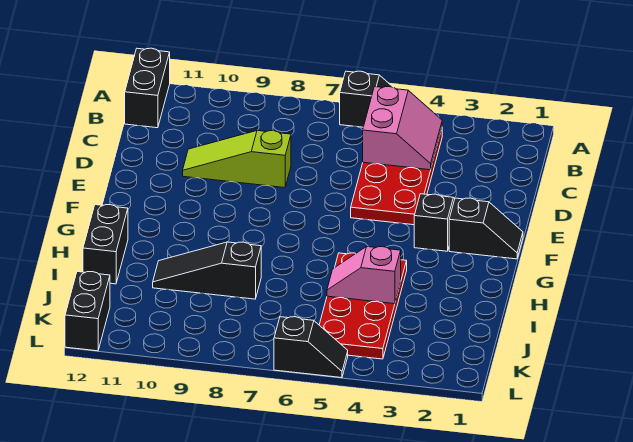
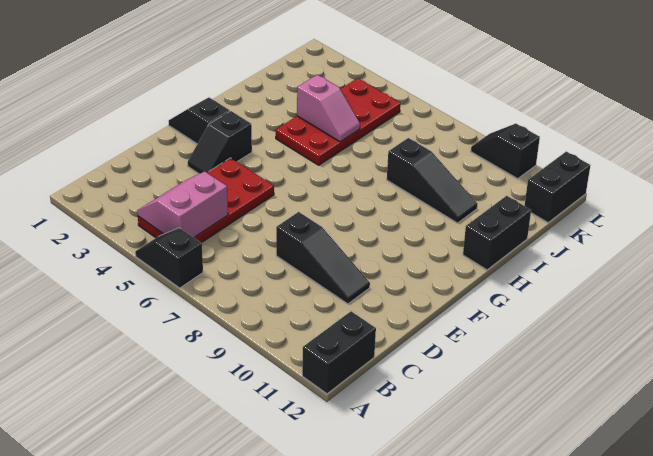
lime slope D8:D10 level 1 top 8 -> black slope D8:D10 level 1 top 8
black slope L5:L6 level 1 top 6 -> black slope L9:L10 level 1 top 10

